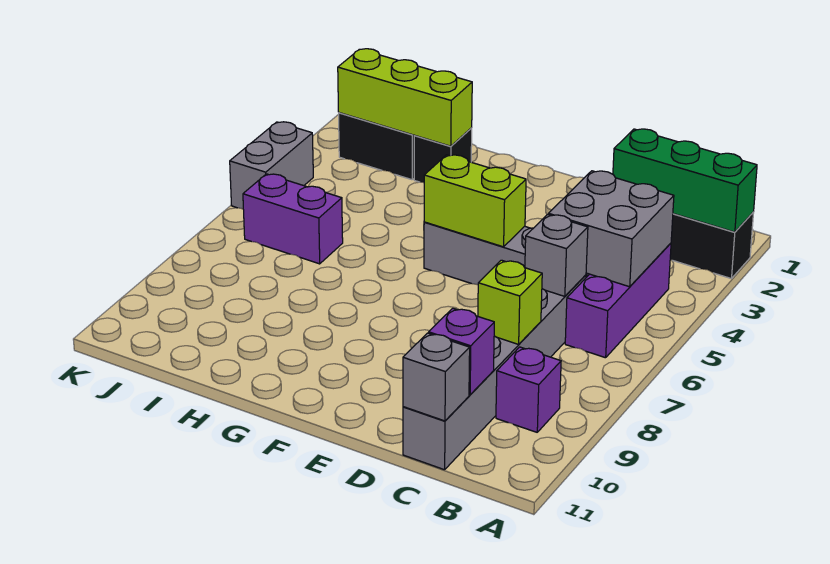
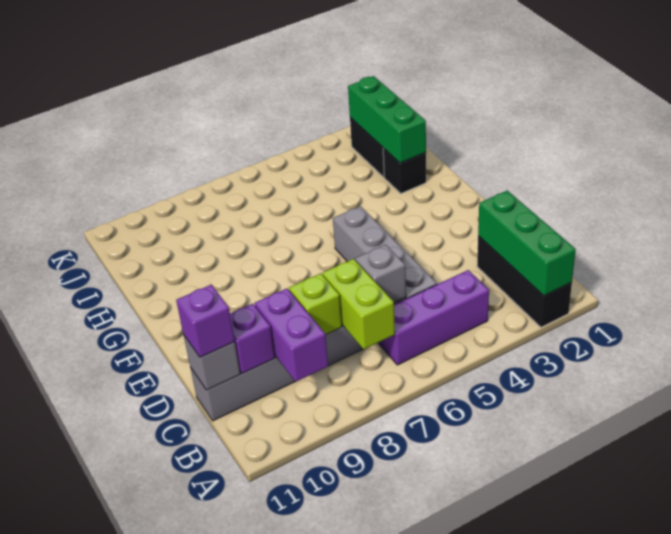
grey brick B4:C5 level 2 -> none
purple brick B9 level 1 -> purple brick C11 level 3
lime brick E5:F5 level 2 -> lime brick B7:C7 level 2
lime brick H2:J2 level 2 -> green brick H2:J2 level 2
purple brick I6:J6 level 1 -> purple brick B9:C9 level 2
grey brick K4:K5 level 1 -> none

